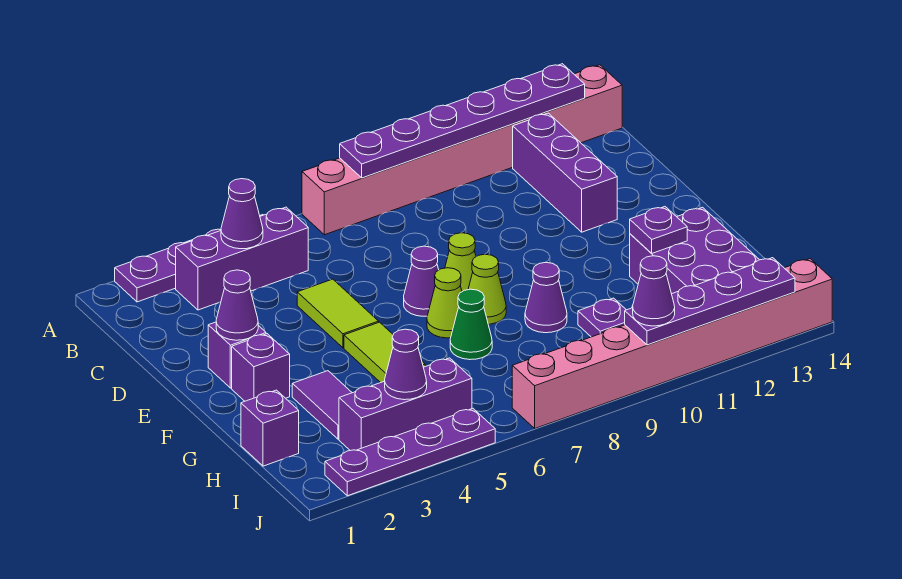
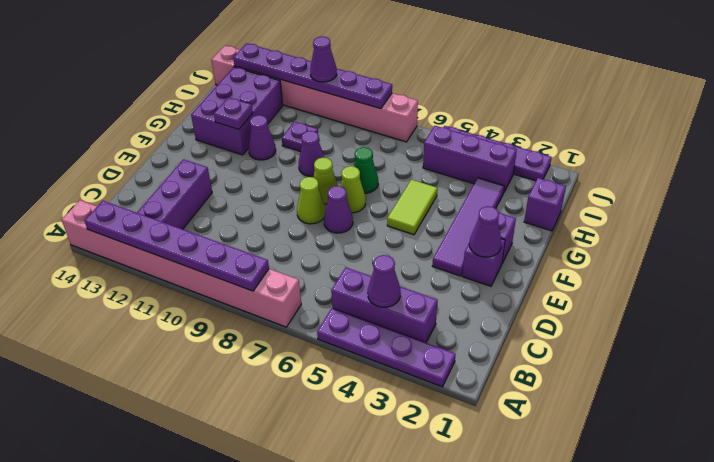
lime tile D5:E5 level 1 -> none
purple tile G3:H3 level 1 -> purple tile E3:H3 level 1
purple cone I4 level 2 -> purple cone G11 level 1
purple plate J10:J13 level 2 -> purple plate J8:J13 level 2

